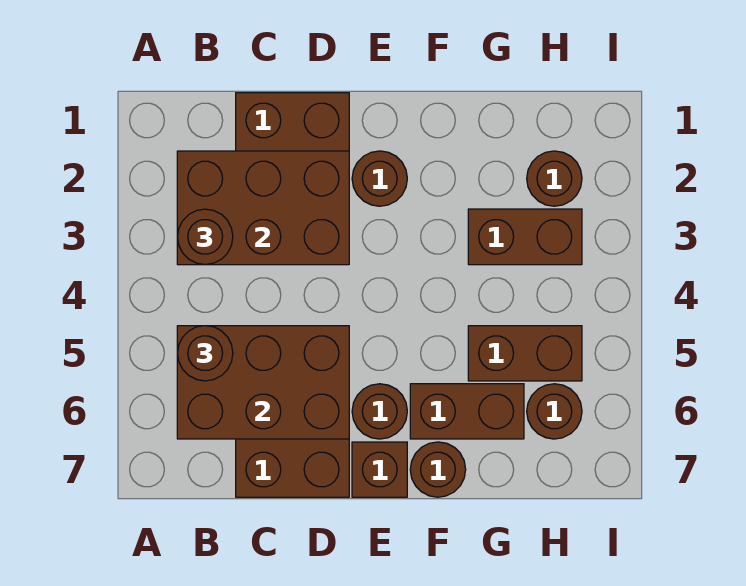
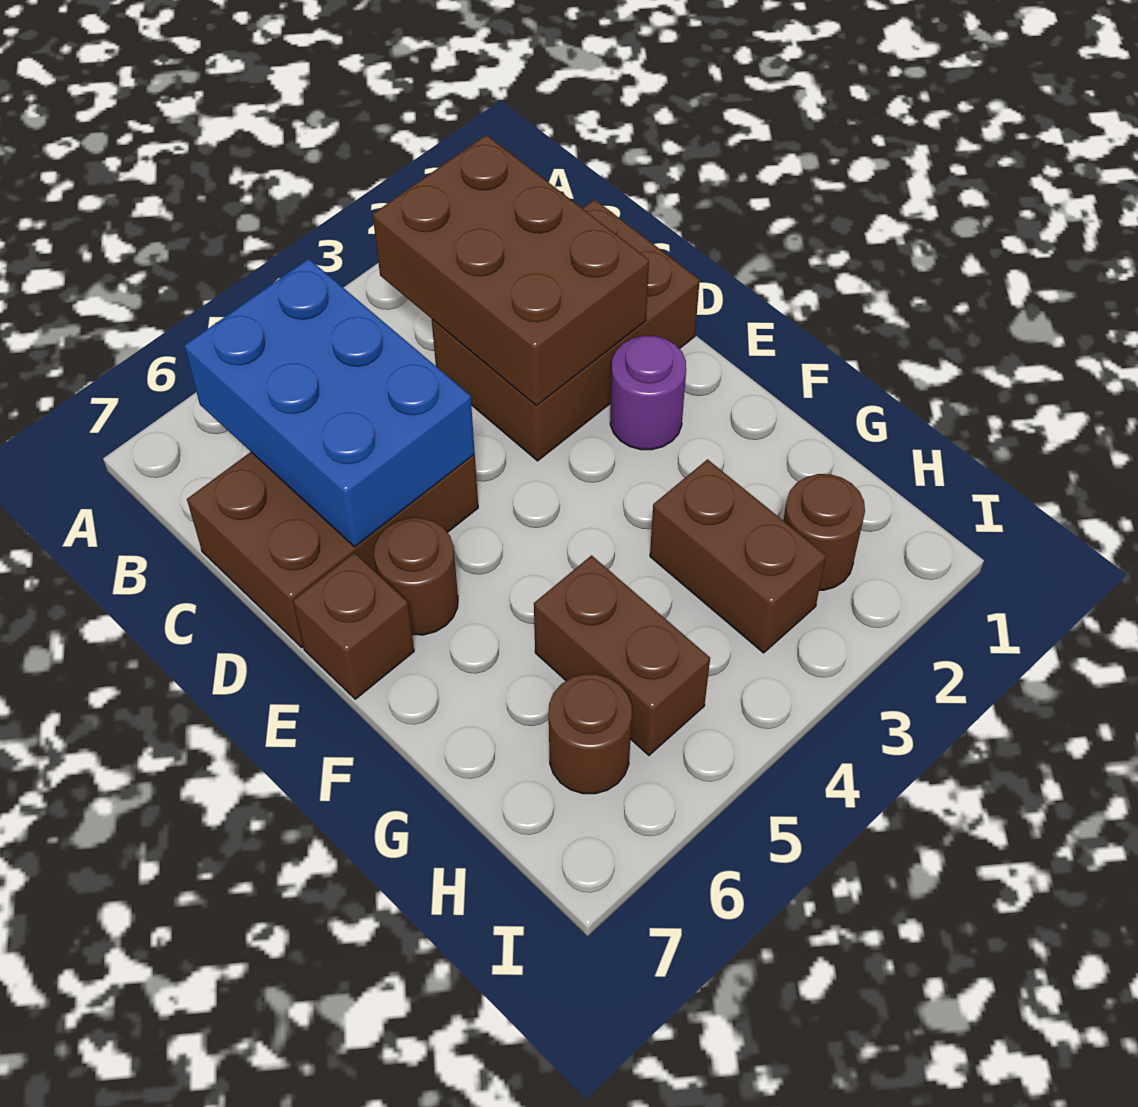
brown round brick B3 level 3 -> none
brown brick B5:D6 level 2 -> blue brick B5:D6 level 2
brown round brick B5 level 3 -> none
brown round brick E2 level 1 -> purple round brick E2 level 1
brown brick F6:G6 level 1 -> none
brown round brick F7 level 1 -> none

